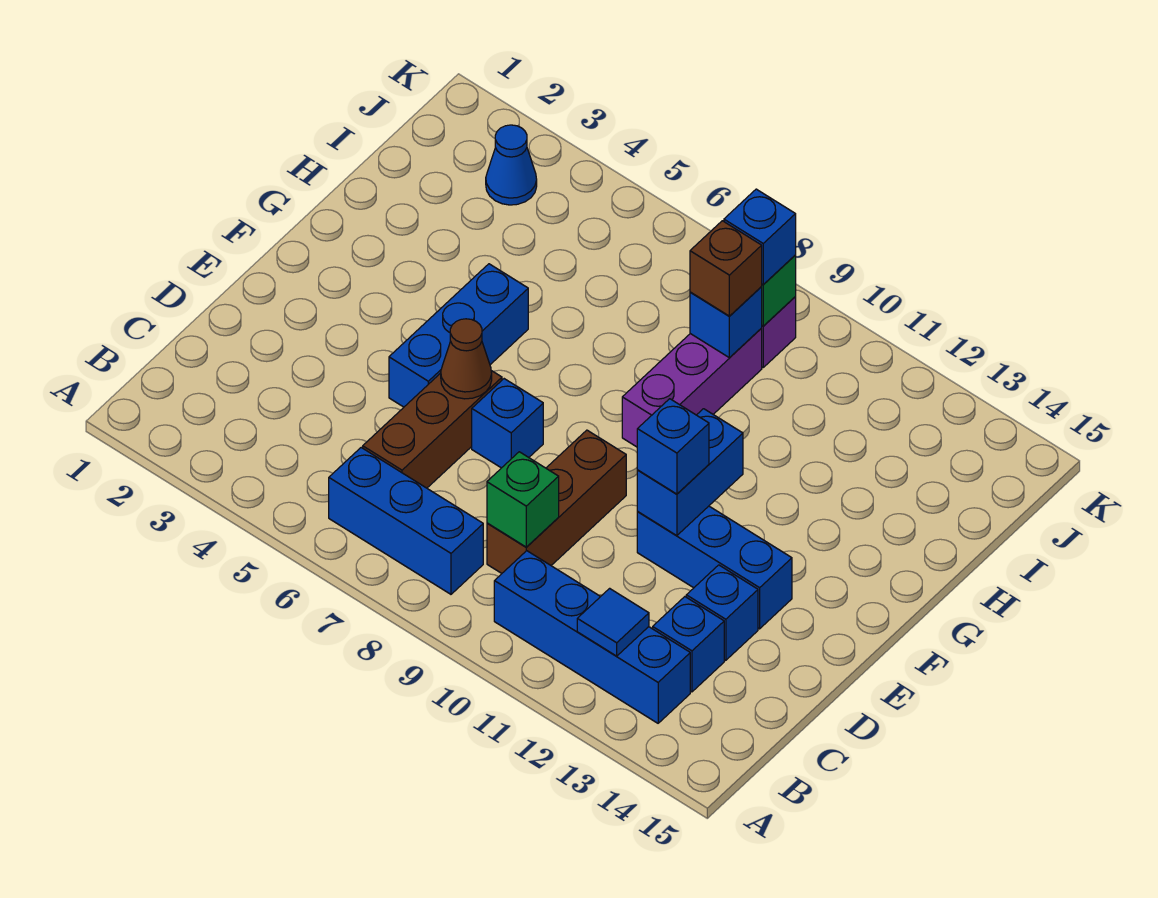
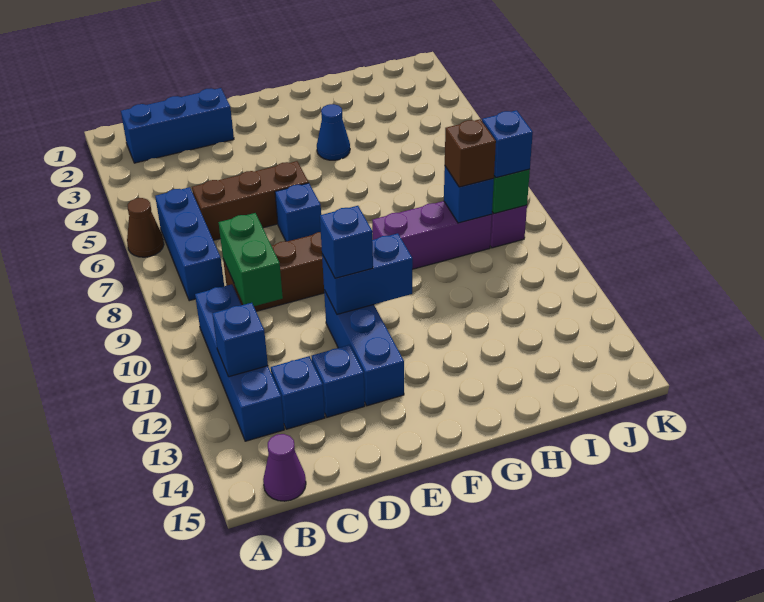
blue tile B12 level 2 -> blue brick B12 level 2
none -> purple cone B15 level 1
green brick C9 level 2 -> green brick C9:C10 level 2
blue brick E5:G5 level 1 -> blue brick B2:D2 level 1
brown cone E6 level 2 -> brown cone A6 level 1
blue cone J3 level 1 -> blue cone G4 level 1

